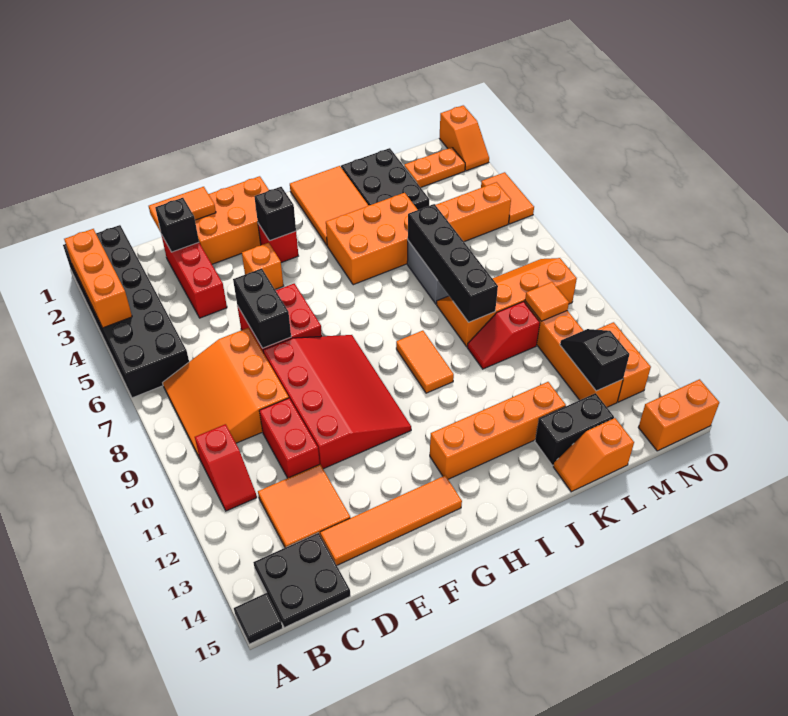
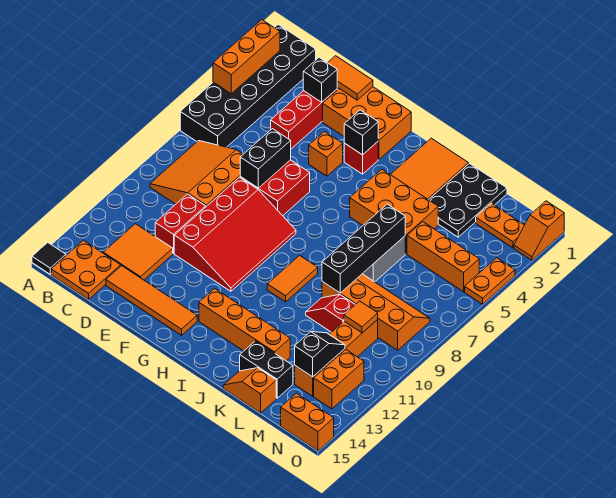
red slope B10:B11 level 1 top 10 -> none
black plate B14:C15 level 1 -> orange plate B14:C15 level 1
orange tile O4:O5 level 1 -> orange plate O4:O5 level 1

